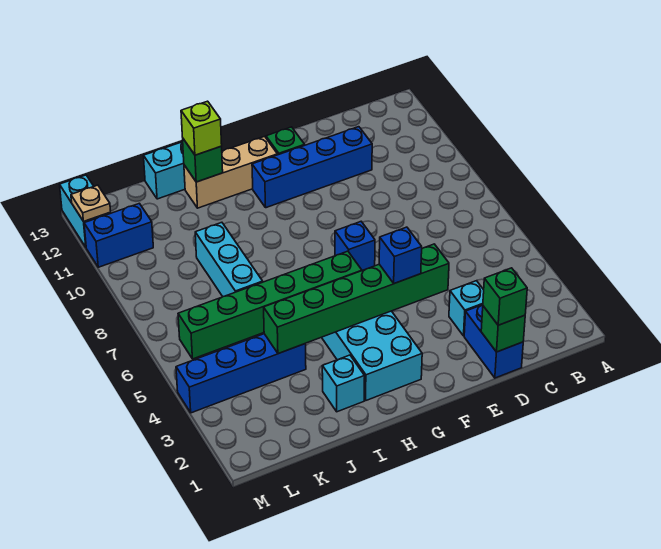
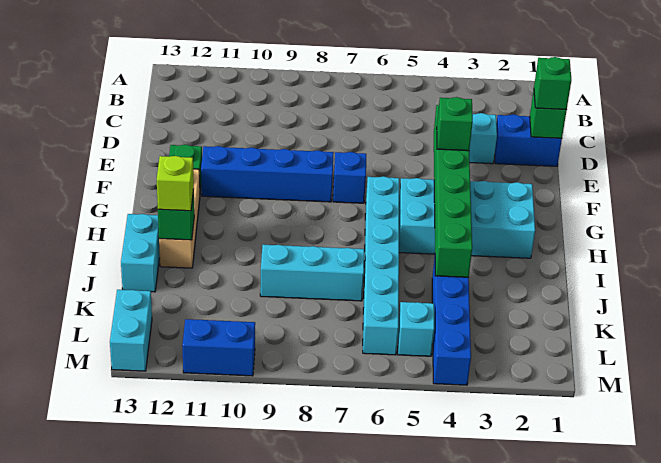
blue brick D11:G11 level 1 -> blue brick F8:F11 level 1
blue brick F4 level 3 -> green brick F4 level 3
green brick G6:L6 level 1 -> cyan brick G6:L6 level 1
cyan brick I2 level 1 -> cyan brick L5 level 1
blue brick L11:M11 level 1 -> blue brick M10:M11 level 1
cyan brick M12:M13 level 1 -> cyan brick L13:M13 level 1
tan plate M12 level 2 -> none

